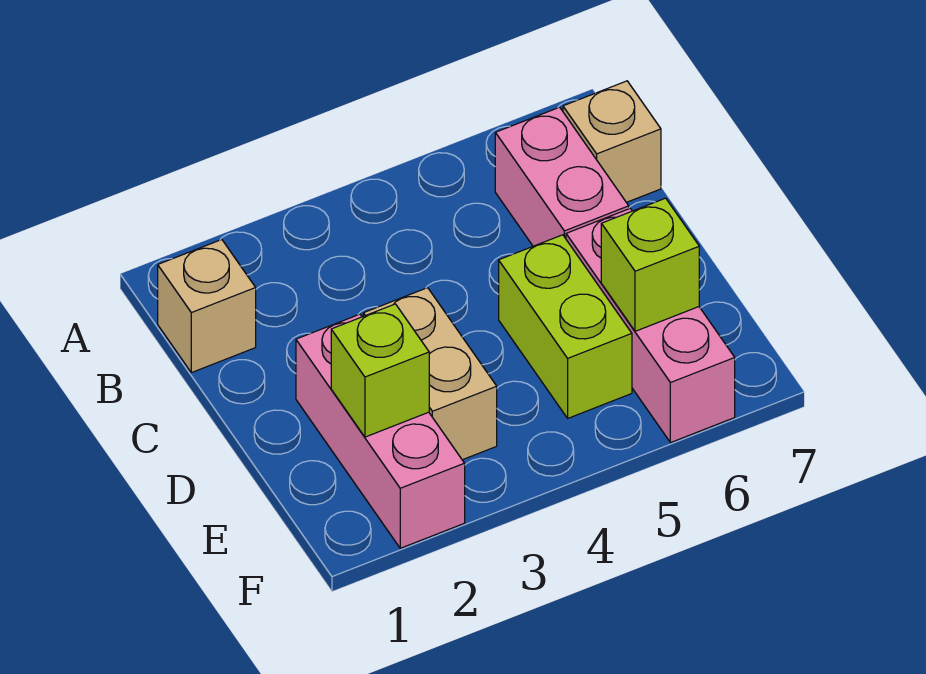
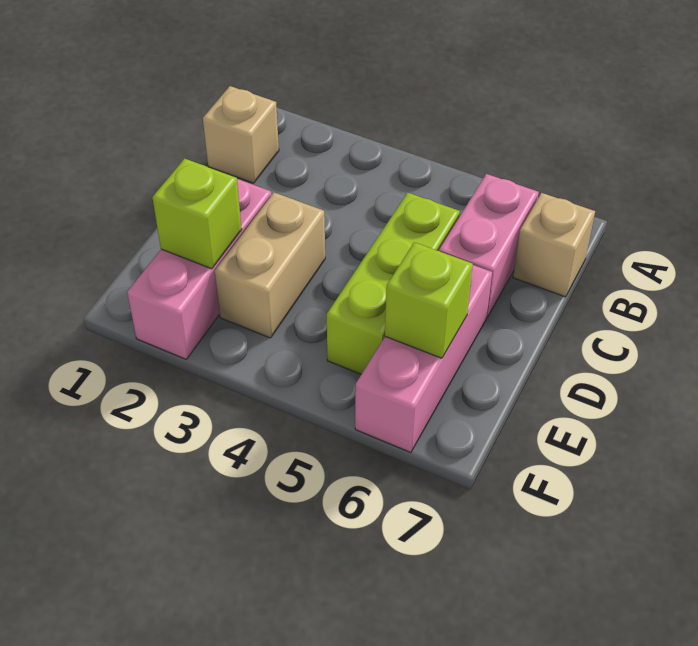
lime brick D5:E5 level 1 -> lime brick C5:E5 level 1

